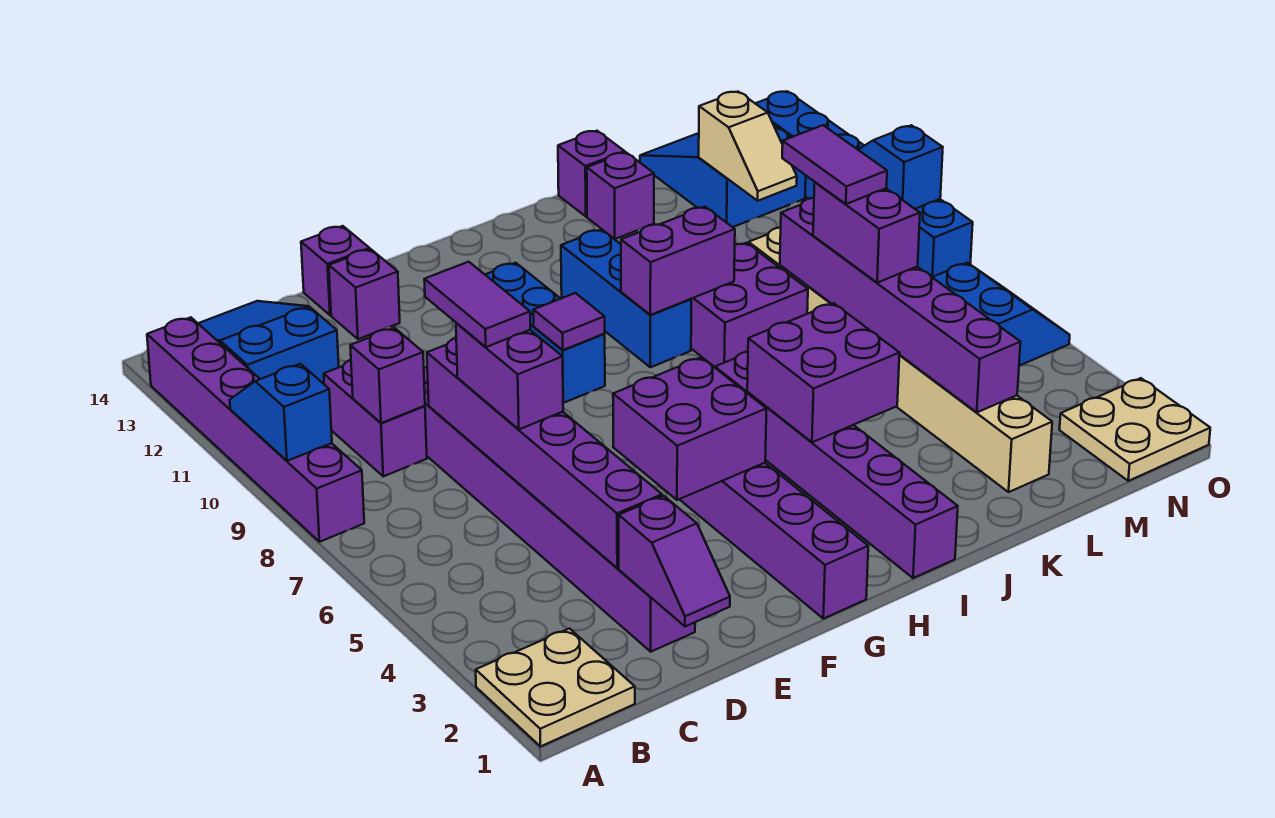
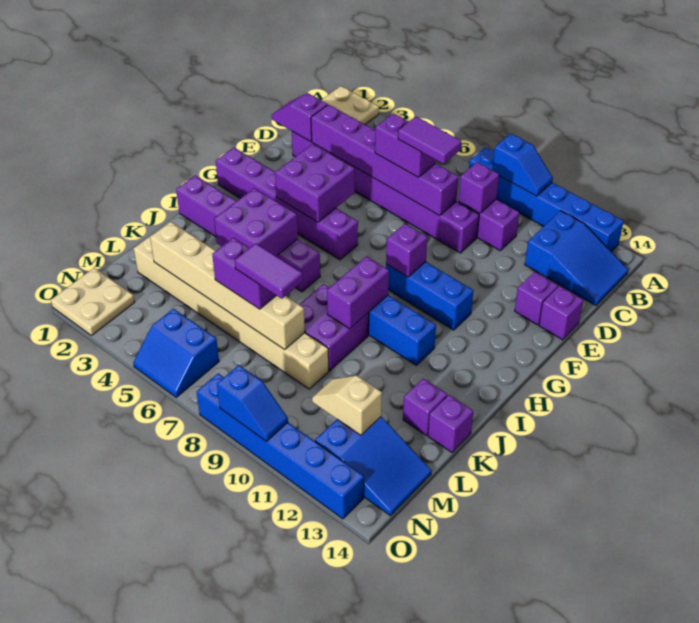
purple brick A8:A13 level 1 -> blue brick A8:A13 level 1
purple tile G9 level 2 -> purple brick G9 level 2
purple brick L3:L8 level 2 -> tan brick L3:L8 level 2

